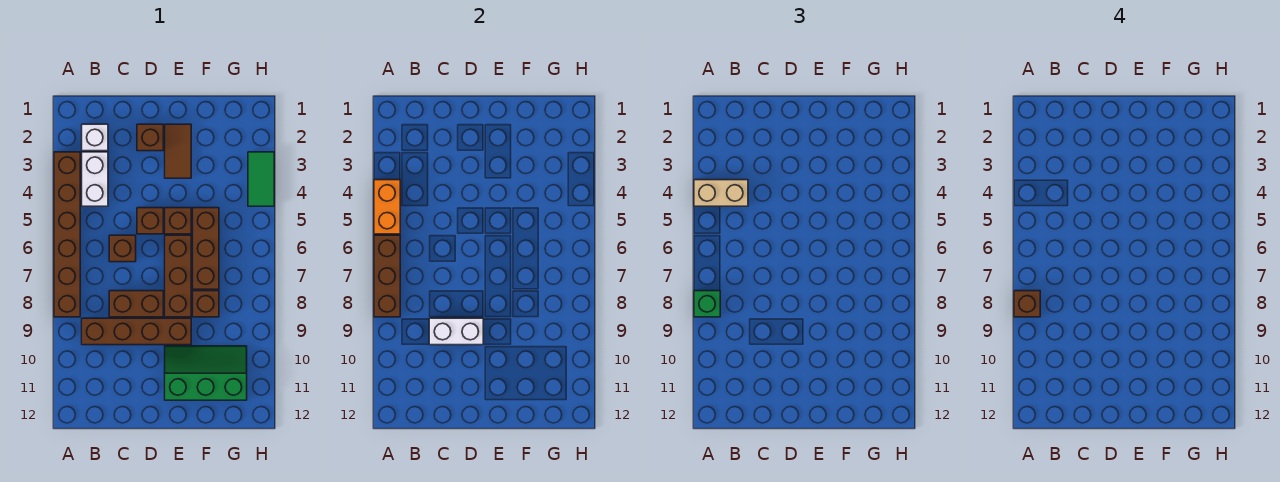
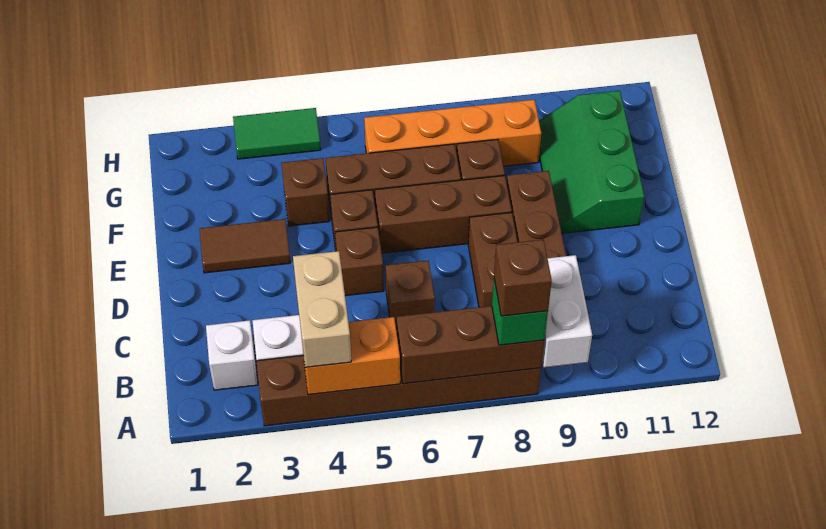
white brick C9:D9 level 2 -> white brick A9:B9 level 2
brown brick D2 level 1 -> brown brick F4 level 1
none -> orange brick G6:G9 level 1

